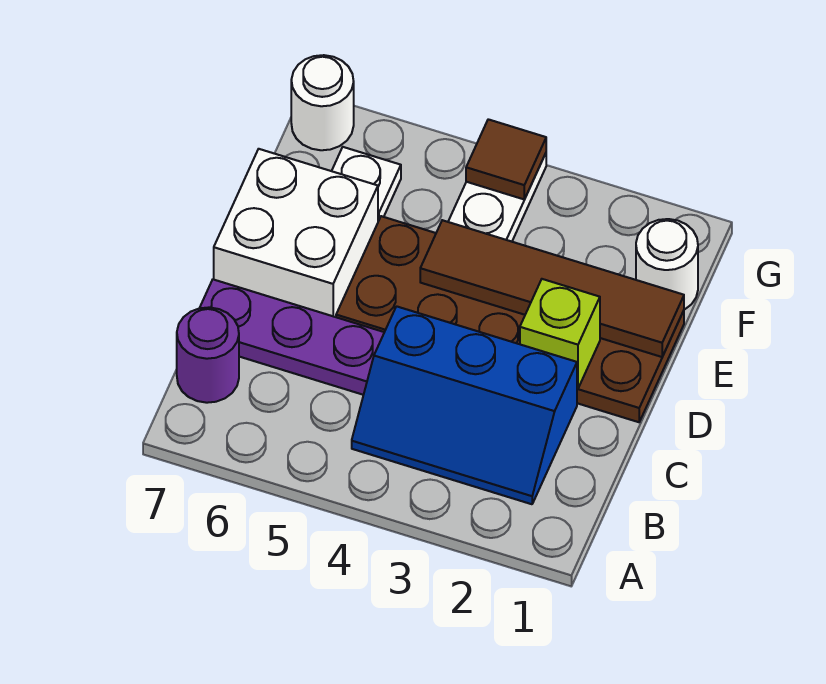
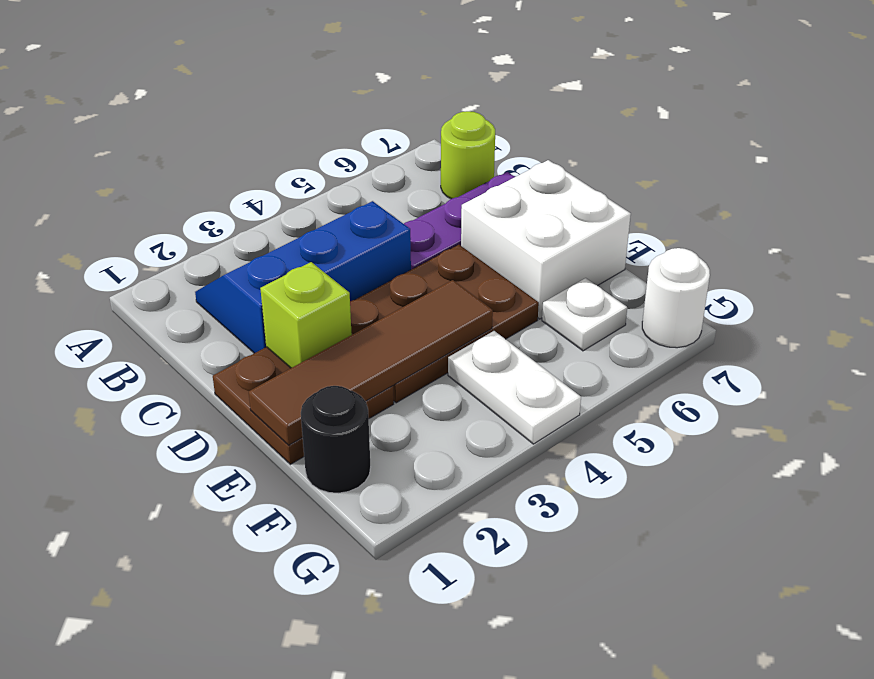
purple round brick B7 level 1 -> lime round brick B7 level 1
white round brick F1 level 1 -> black round brick F1 level 1
brown tile G4 level 2 -> none

